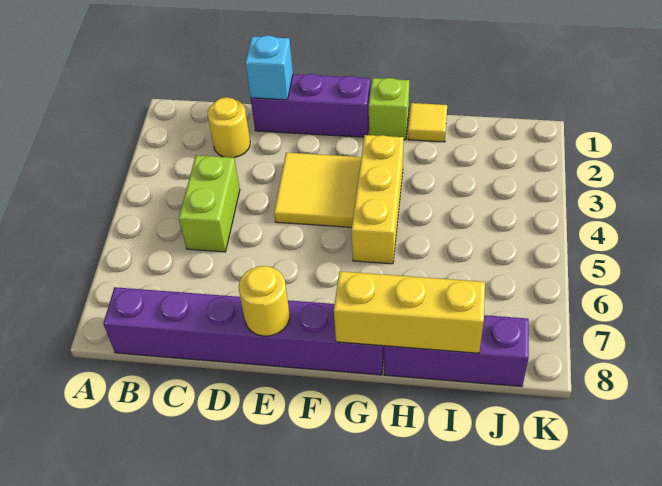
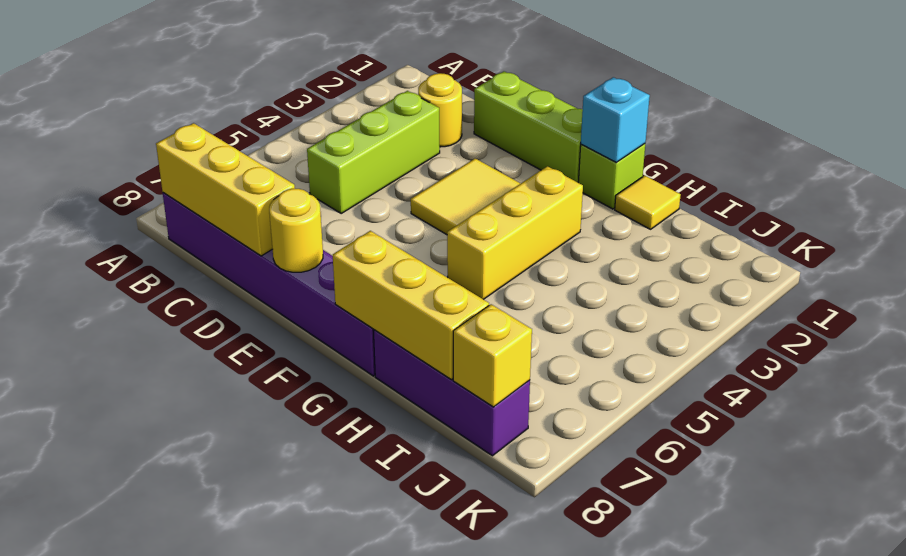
none -> yellow brick B8:D8 level 2
lime brick C4:C5 level 1 -> lime brick C3:C5 level 1
purple brick D1:F1 level 1 -> lime brick D1:F1 level 1
cyan brick D1 level 2 -> cyan brick G1 level 2
none -> yellow brick J8 level 2

